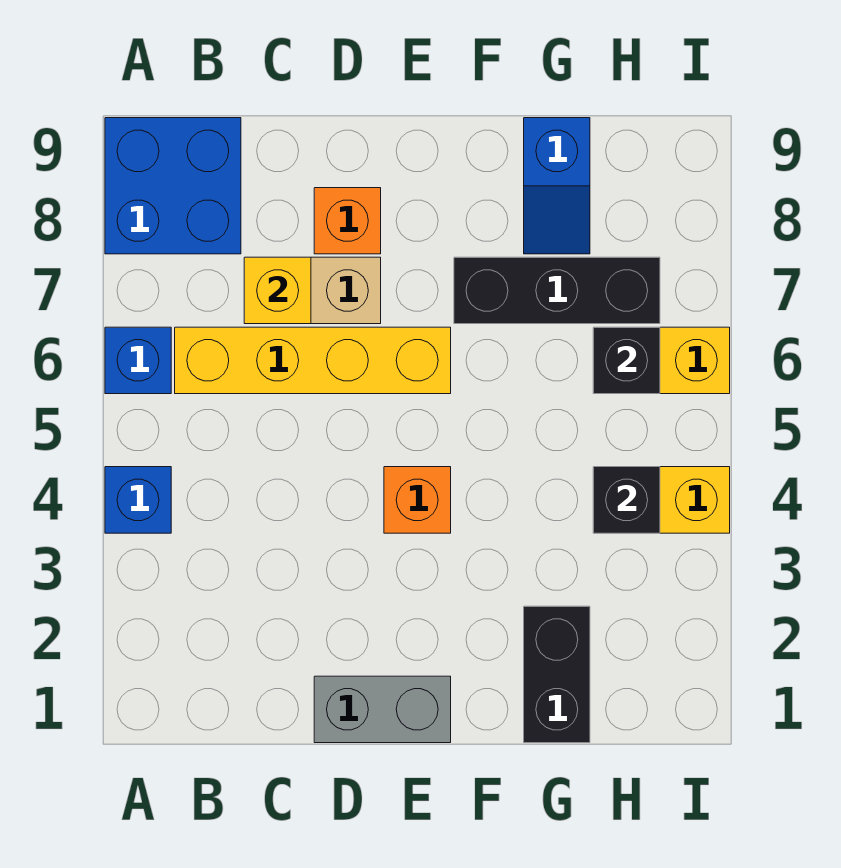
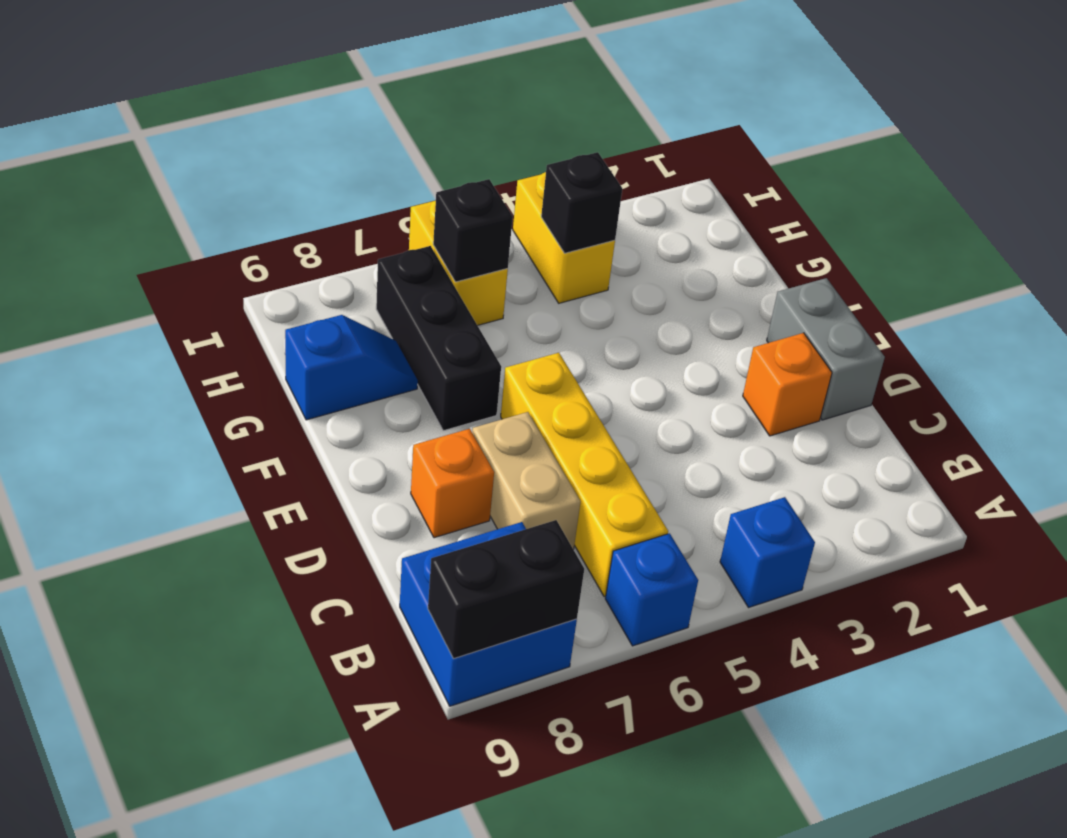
yellow brick C7 level 2 -> none
orange brick E4 level 1 -> orange brick D2 level 1
black brick G1:G2 level 1 -> black brick A8:A9 level 2

